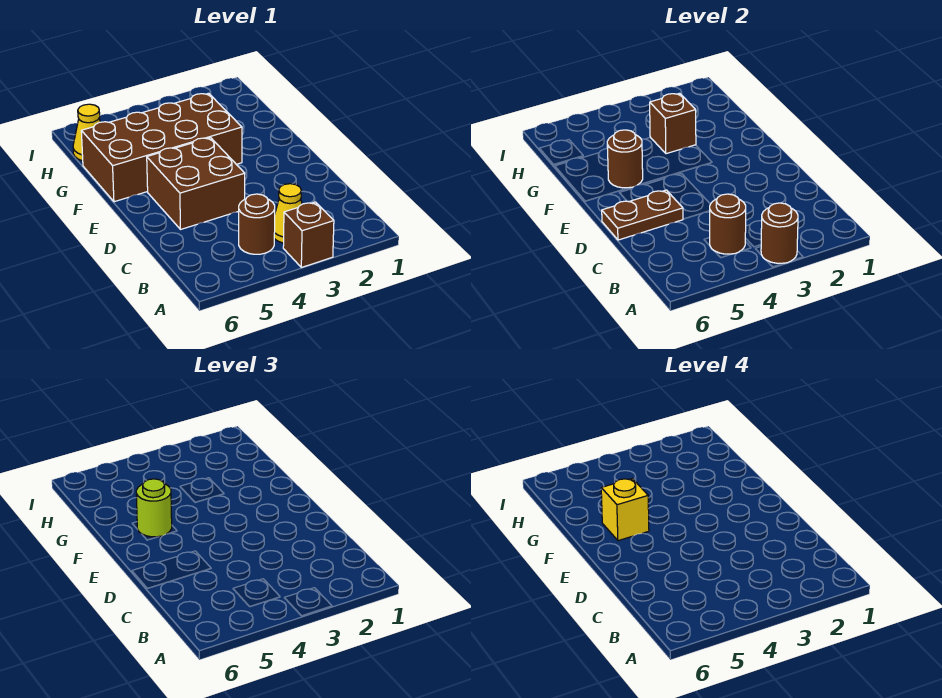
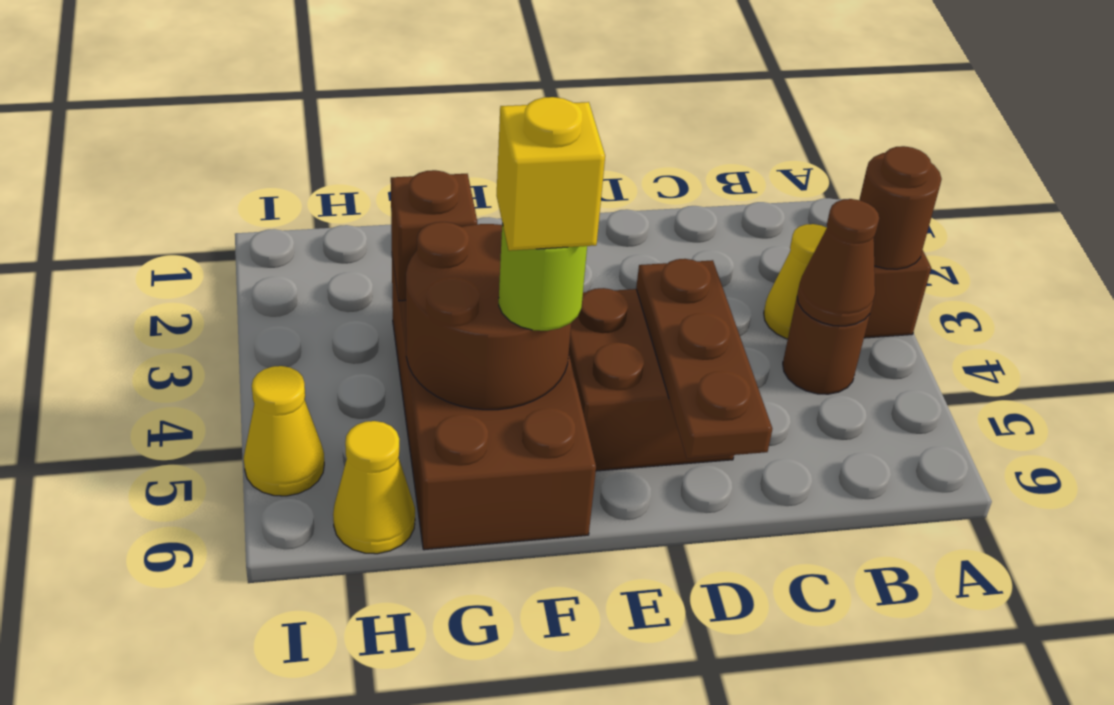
brown round brick B4 level 2 -> brown cone B4 level 2
brown plate D5:D6 level 2 -> brown plate D4:D6 level 2
brown round brick F5 level 2 -> brown round brick F4:G5 level 2
none -> yellow cone I5 level 1

